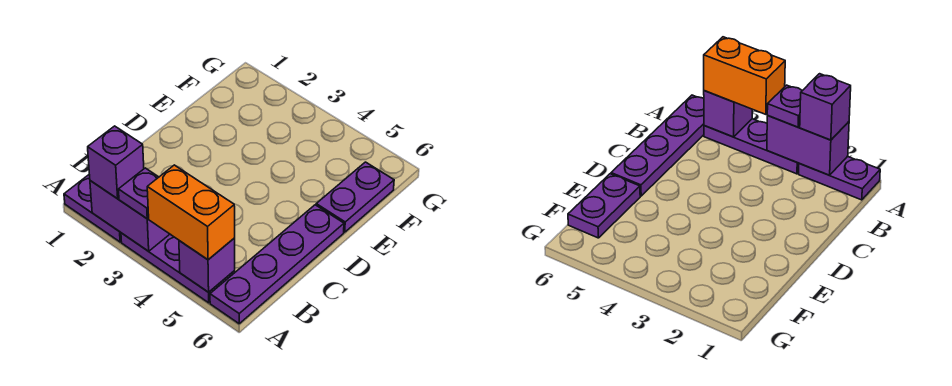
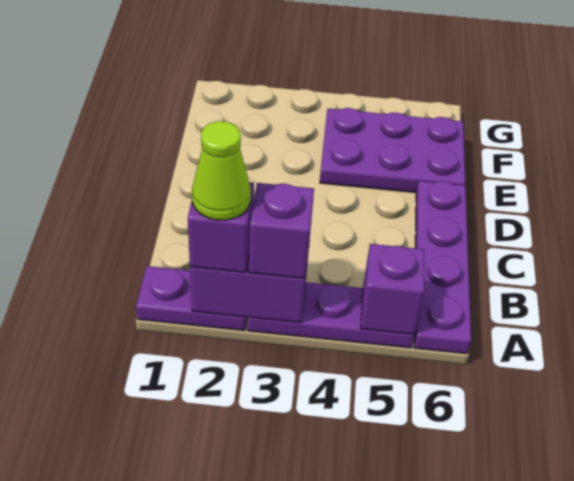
none -> lime cone A2 level 4
purple plate A3 level 3 -> purple brick A3 level 3
orange brick A4:A5 level 3 -> none
purple plate E6:F6 level 1 -> purple plate E4:F6 level 1

